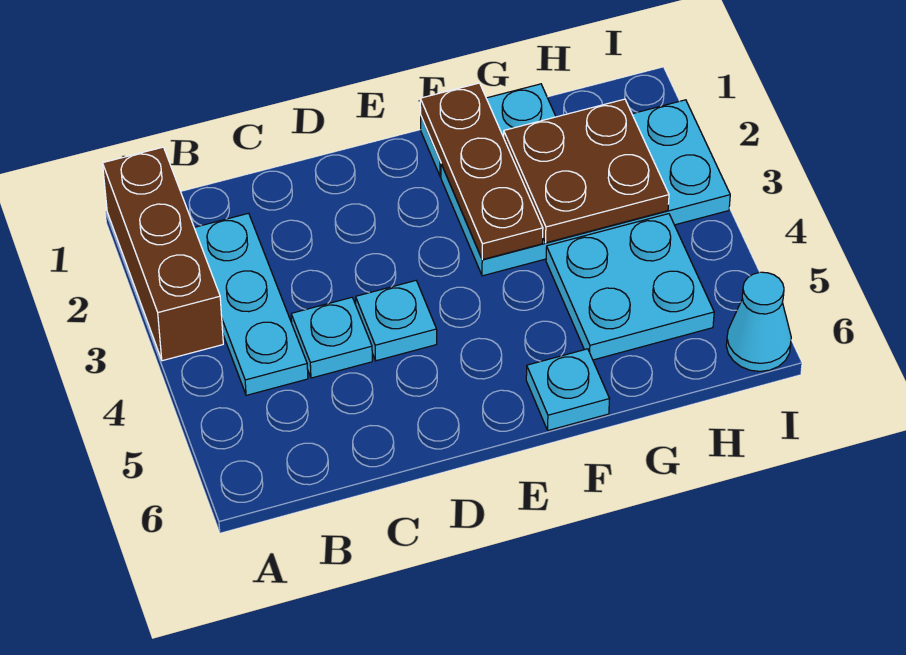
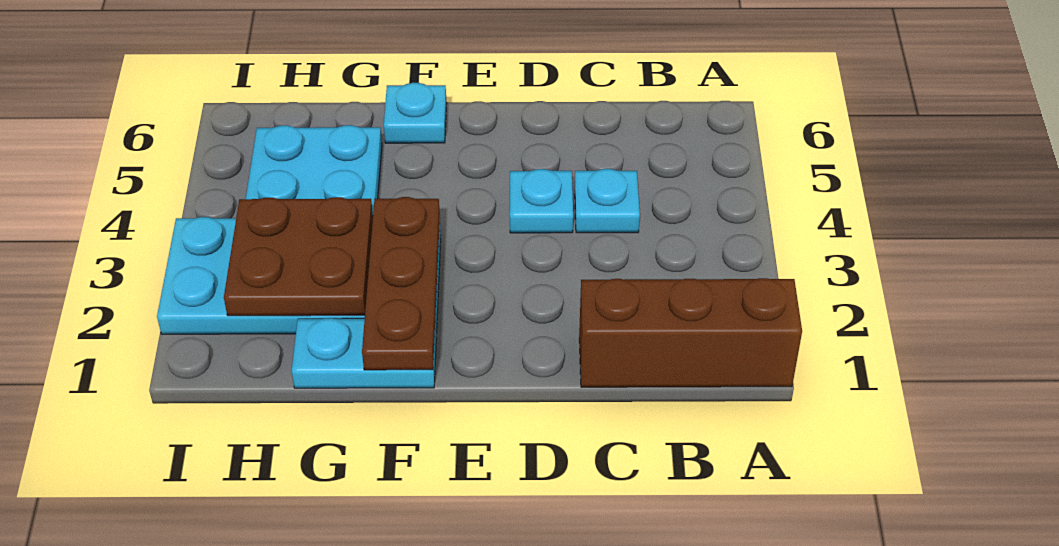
brown brick A1:A3 level 1 -> brown brick A1:C1 level 1
cyan plate B2:B4 level 1 -> none
cyan cone I6 level 1 -> none

